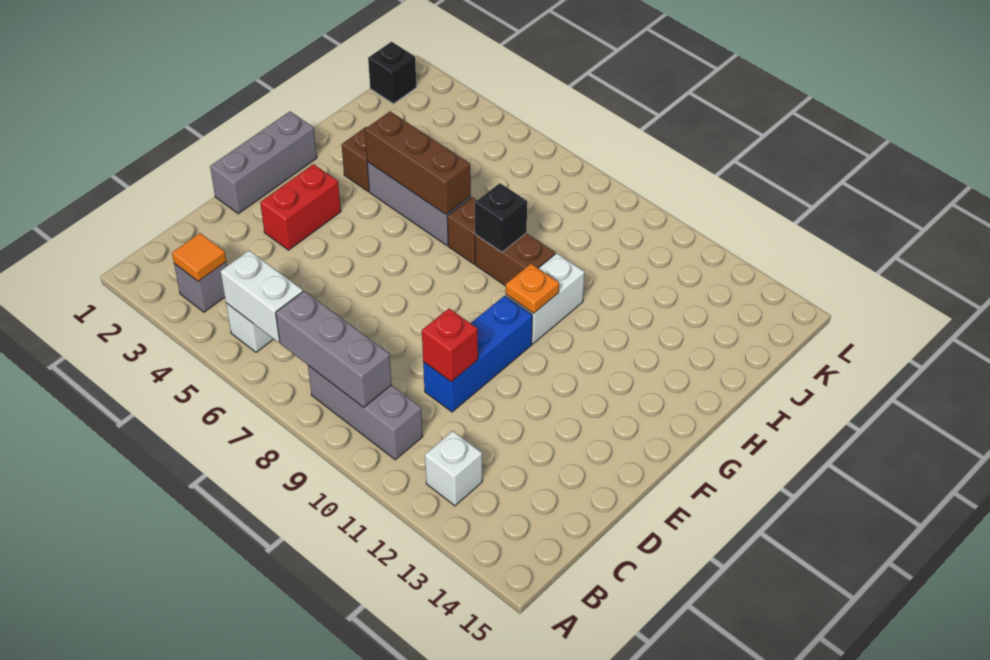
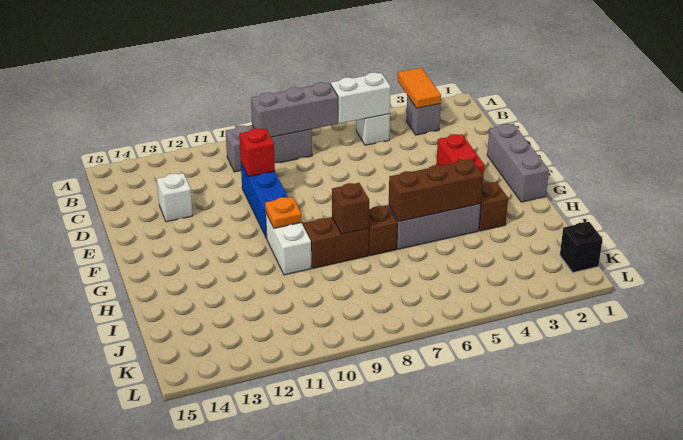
orange tile B3 level 2 -> orange tile A3:B3 level 2
white brick B12 level 1 -> white brick D13 level 1
black brick H8 level 2 -> brown brick H8 level 2

